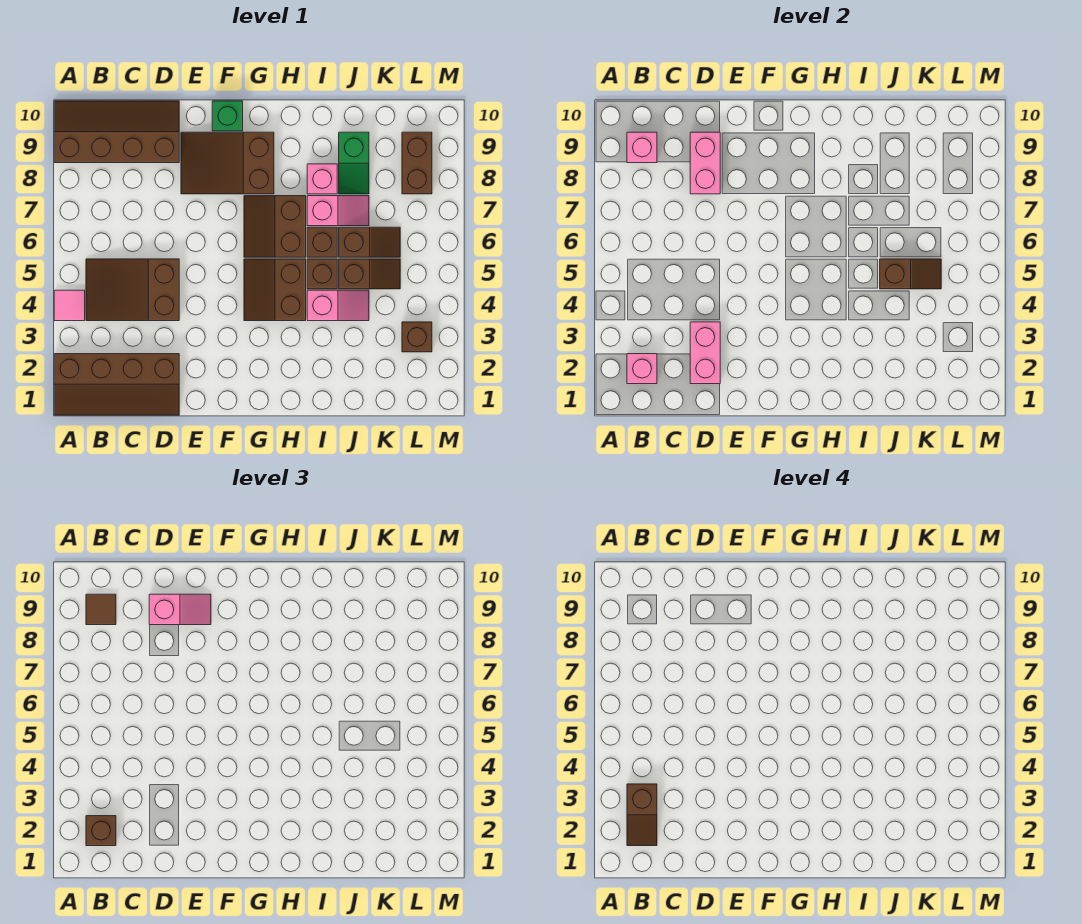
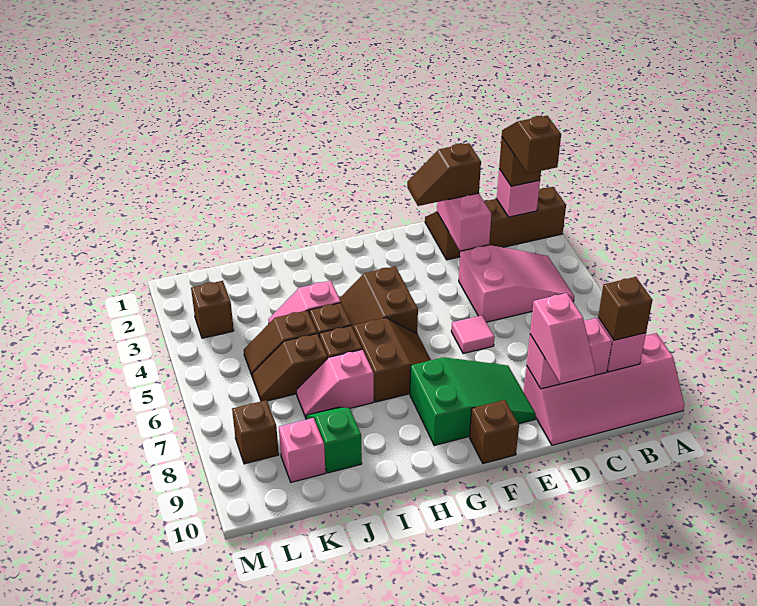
pink tile A4 level 1 -> pink tile E6 level 1
brown slope A9:D10 level 1 top 9 -> pink slope A9:D10 level 1 top 9
brown slope B4:D5 level 1 top D -> pink slope B4:D5 level 1 top D
brown tile B9 level 3 -> brown brick B9 level 3
pink brick D8:D9 level 2 -> pink brick C9:D9 level 2
pink slope D9:E9 level 3 top D -> pink slope D9:D10 level 3 top 9
brown slope E8:G9 level 1 top G -> green slope E8:G9 level 1 top G
green brick F10 level 1 -> brown brick F10 level 1
brown slope G4:H5 level 1 top H -> brown slope G4:H5 level 1 top G
pink brick I8 level 1 -> pink brick K9 level 1
brown slope J5:K5 level 2 top J -> brown slope D2:E2 level 3 top D
brown brick L8:L9 level 1 -> brown brick L8 level 1

